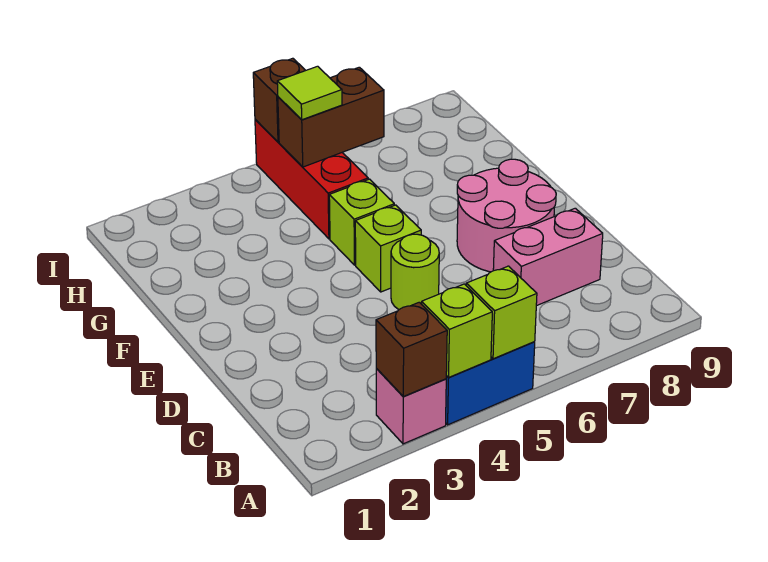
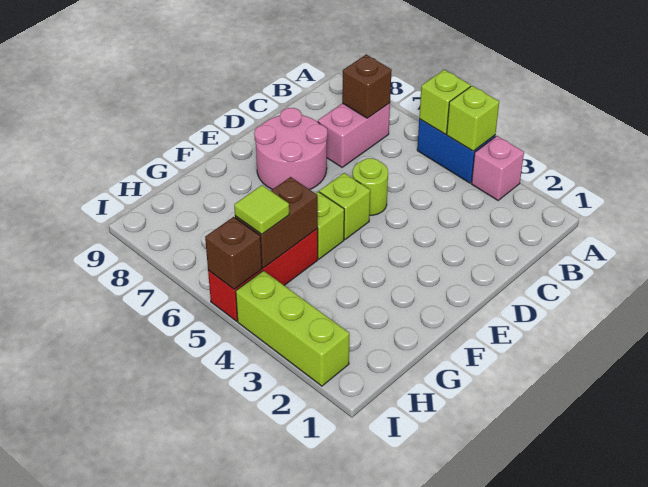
brown brick A3 level 2 -> brown brick B7 level 2
pink brick C7:C8 level 1 -> pink brick B7:C7 level 1
brown brick H5:H6 level 2 -> brown brick G5:H5 level 2
none -> lime brick I2:I4 level 1

